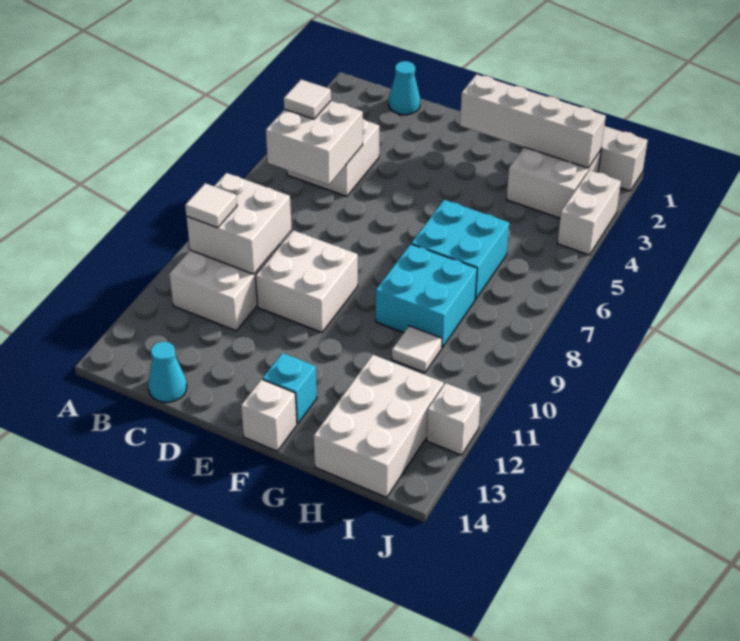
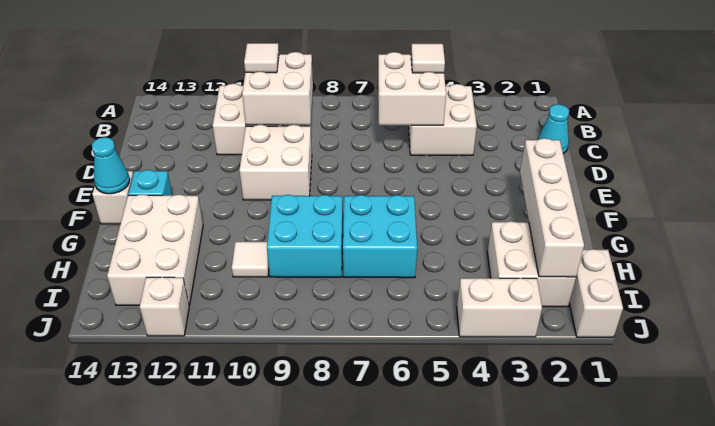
cyan cone C14 level 1 -> cyan cone F14 level 2
white brick H12:I14 level 1 -> white brick G12:I13 level 1

